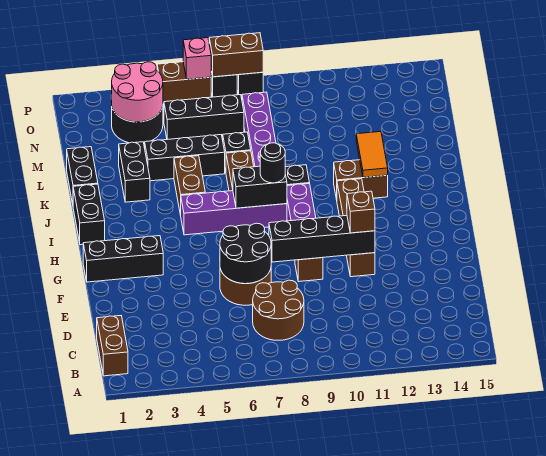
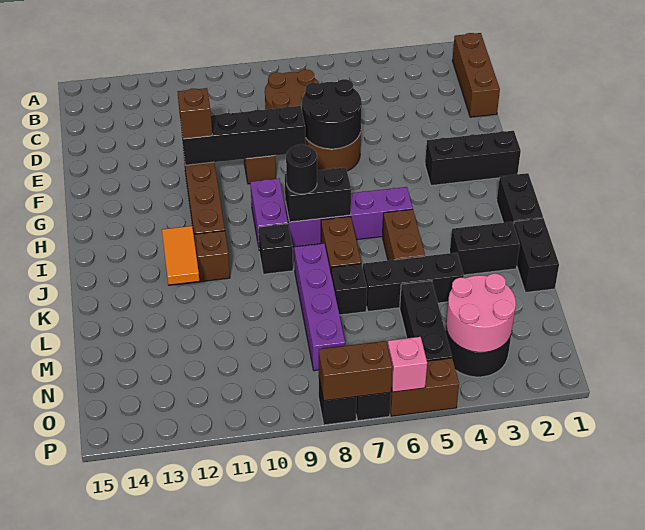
brown brick B1:C1 level 1 -> brown brick B1:D1 level 1
black brick K3:L3 level 1 -> black brick K2:K3 level 1
black brick N5:N7 level 1 -> black brick M5:O5 level 1

